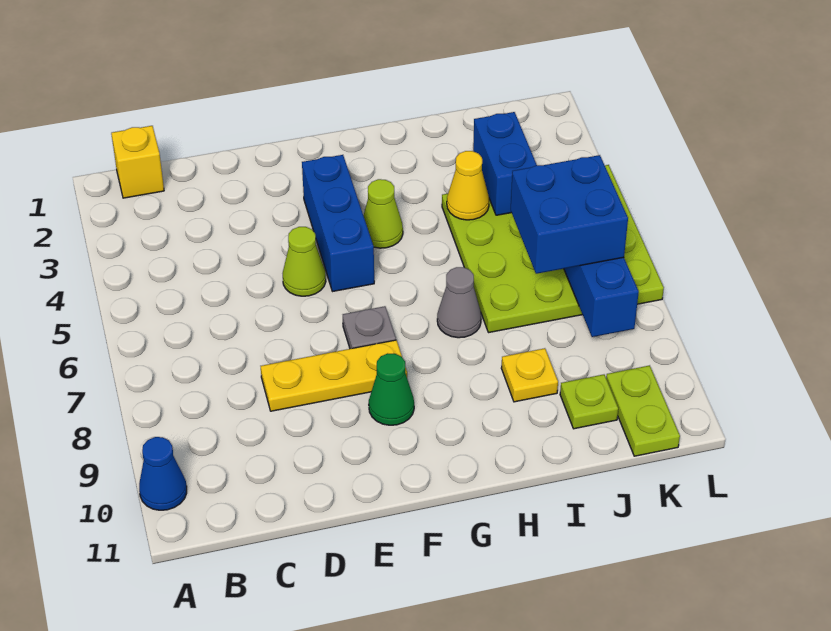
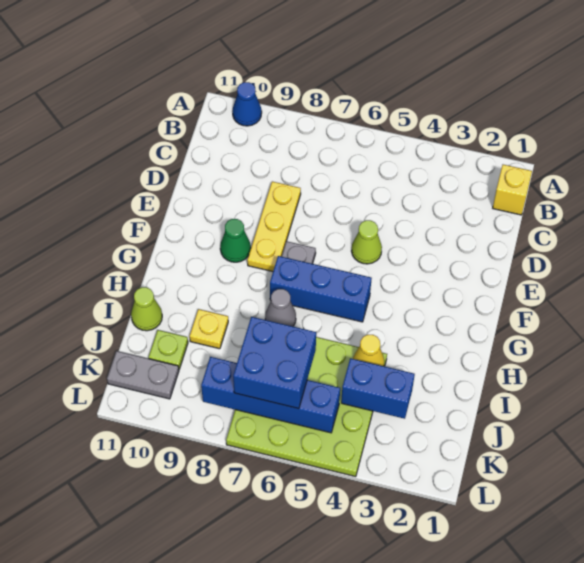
blue brick F3:F5 level 1 -> blue brick G5:G7 level 1
lime cone G4 level 1 -> lime cone I11 level 1
lime plate K10:K11 level 1 -> grey plate K10:K11 level 1

